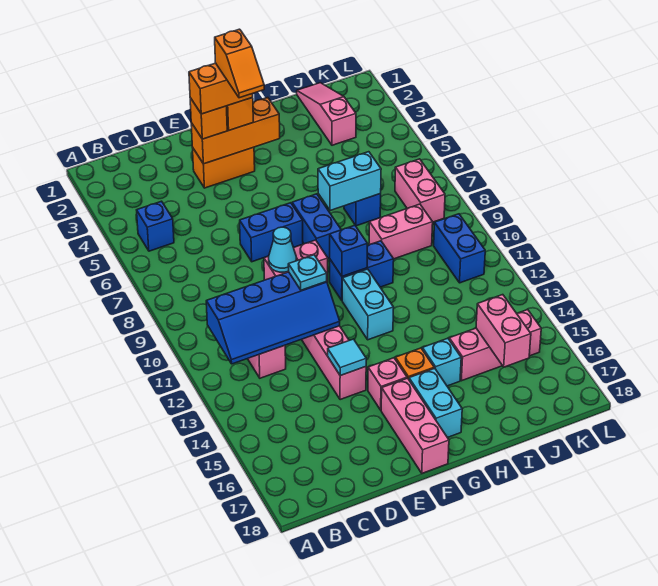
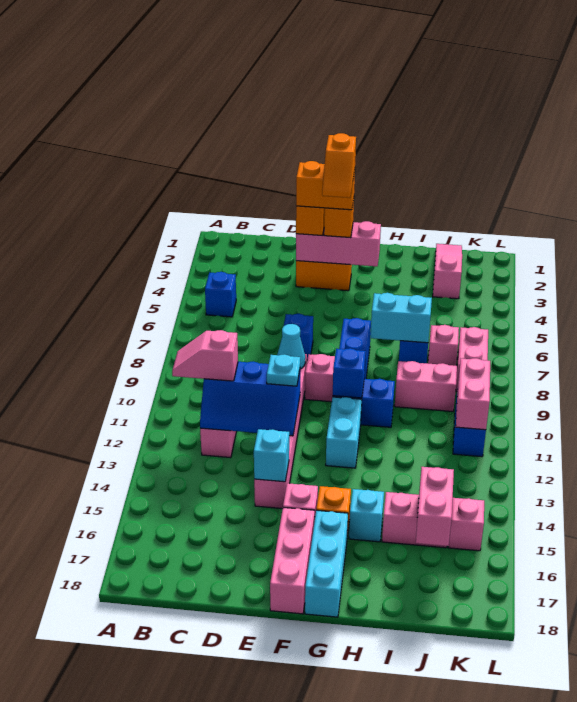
blue slope B11:E12 level 2 top 11 -> blue slope C11:E12 level 2 top 11
none -> pink slope B11:C11 level 3 top C
orange brick E3:G3 level 2 -> pink brick E3:G3 level 2
blue brick E7:F7 level 1 -> blue brick E7 level 1
cyan tile E14 level 2 -> cyan brick E14 level 2
cyan brick G16:G17 level 1 -> cyan brick G16:G18 level 1
none -> pink brick J7 level 1
none -> pink brick K10:K11 level 2

